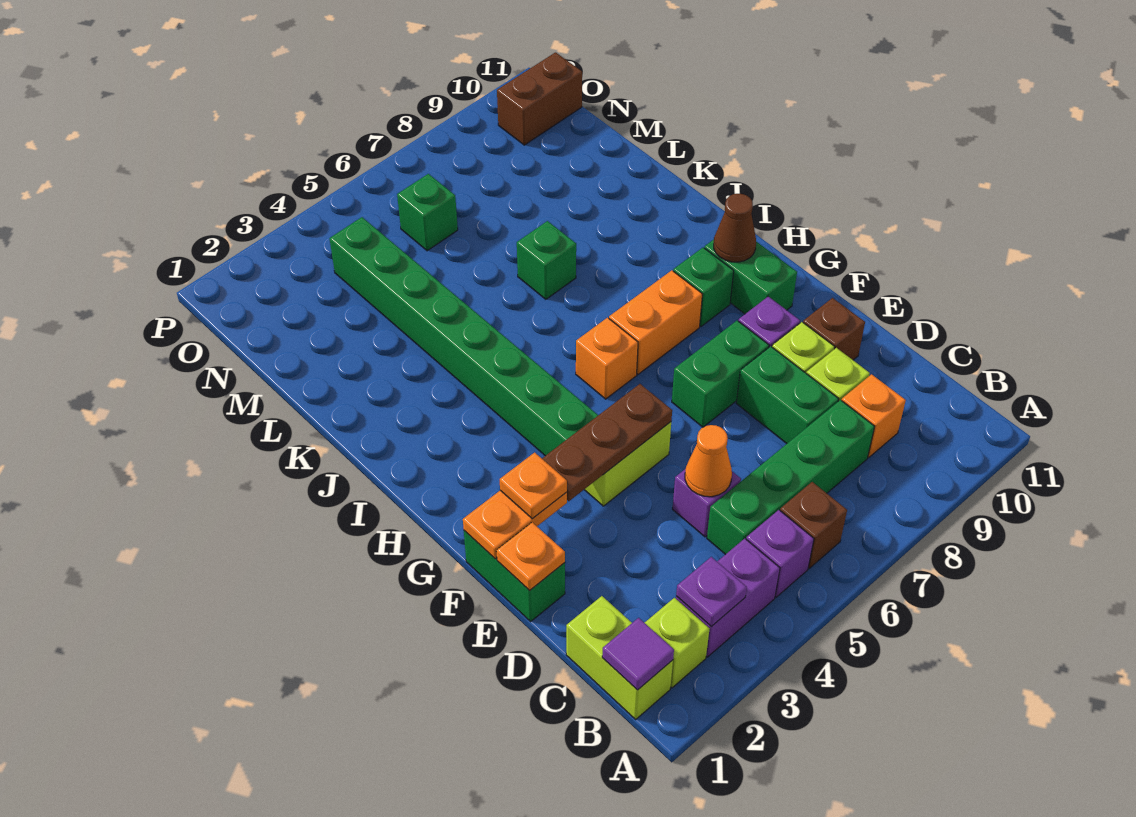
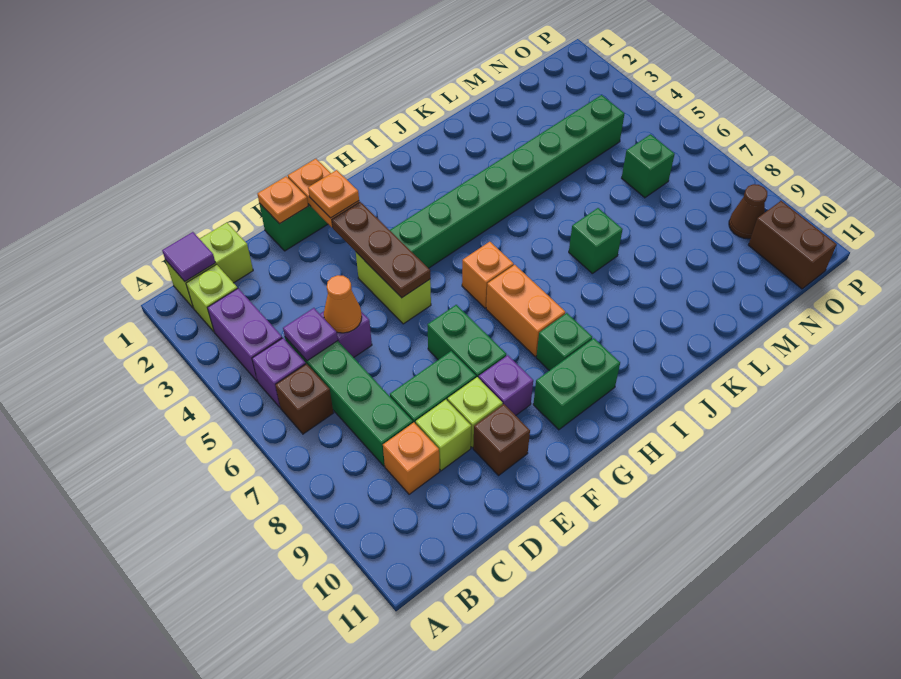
purple plate B3 level 2 -> purple plate C5 level 2
brown cone H10 level 2 -> brown cone O9 level 1

